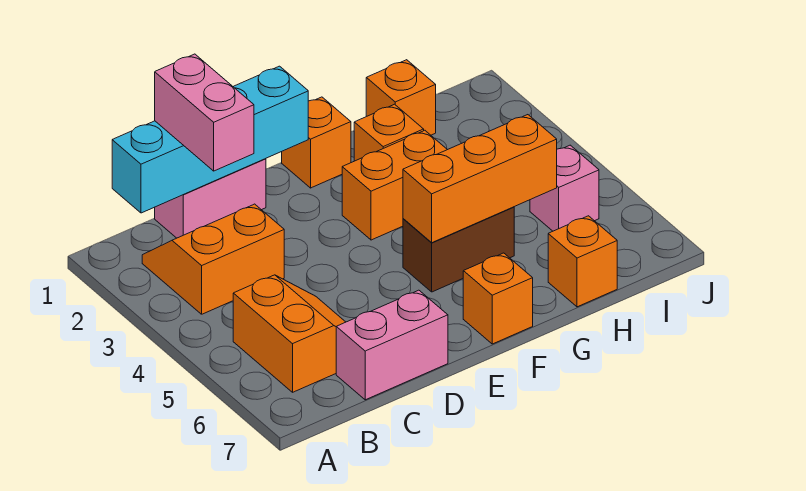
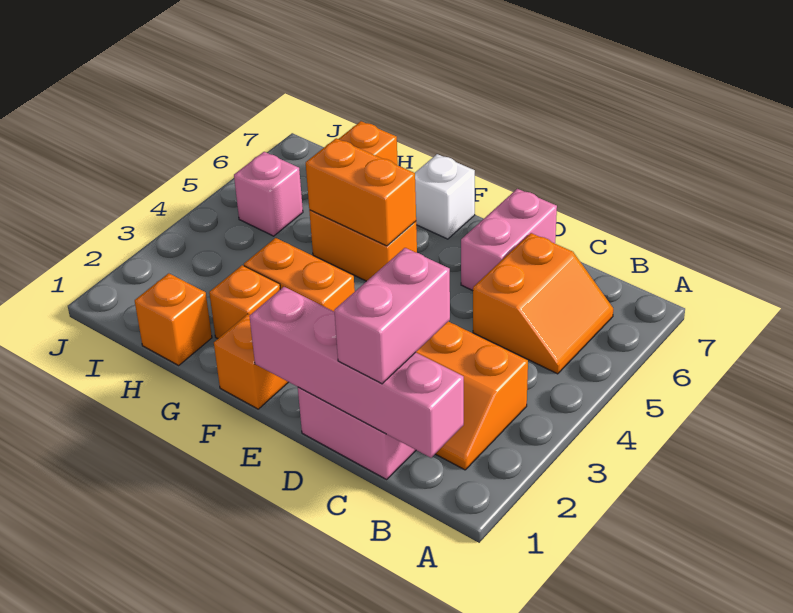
cyan brick B1:E1 level 2 -> pink brick B1:E1 level 2
orange slope B5:C6 level 1 top B -> orange slope B5:C6 level 1 top C
pink brick C7:D7 level 1 -> pink brick D6:D7 level 1
brown brick F5:G5 level 1 -> orange brick F5:G5 level 1
orange brick F5:H5 level 2 -> orange brick F5:G5 level 2
orange brick F7 level 1 -> white brick F7 level 1

